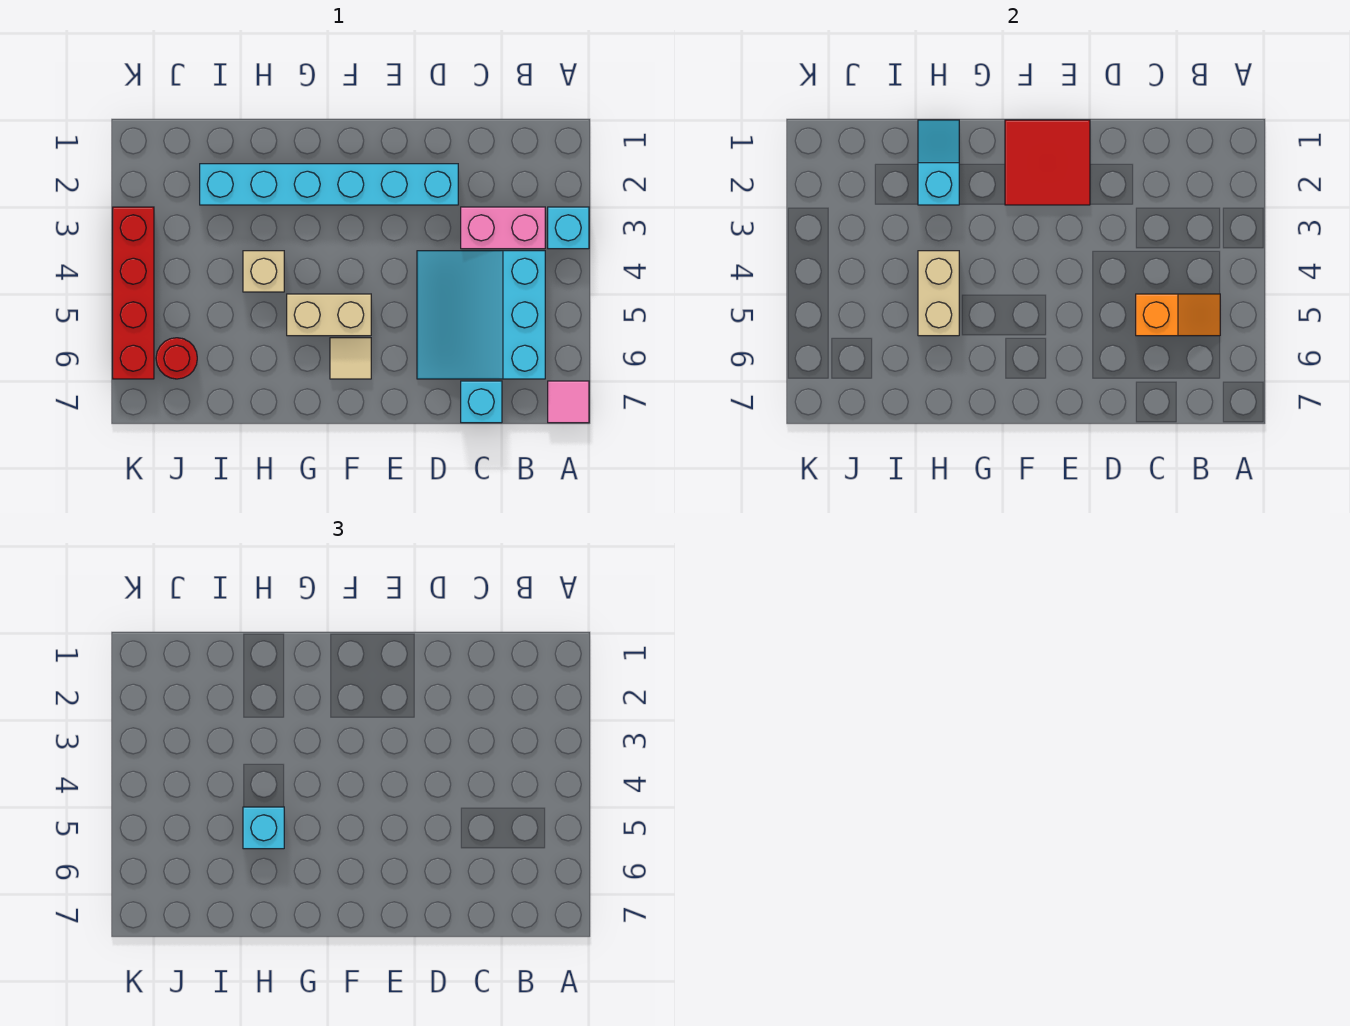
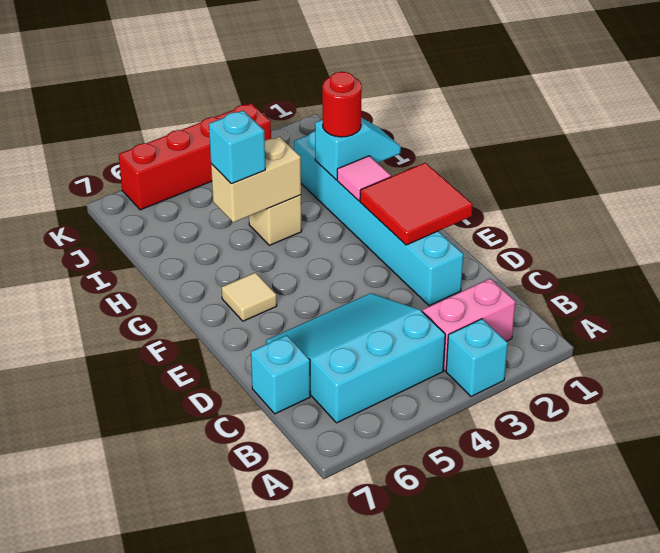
pink tile A7 level 1 -> pink tile G2 level 2
pink brick B3:C3 level 1 -> pink brick B2:B3 level 1
orange slope B5:C5 level 2 top C -> none
tan brick F5:G5 level 1 -> none
red round brick J6 level 1 -> red round brick H2 level 3

